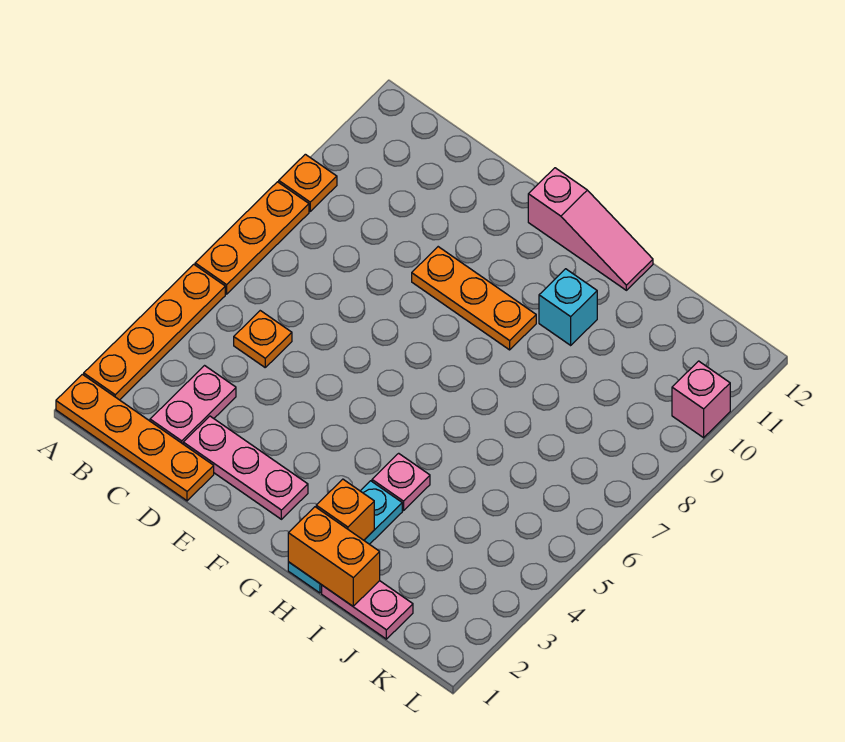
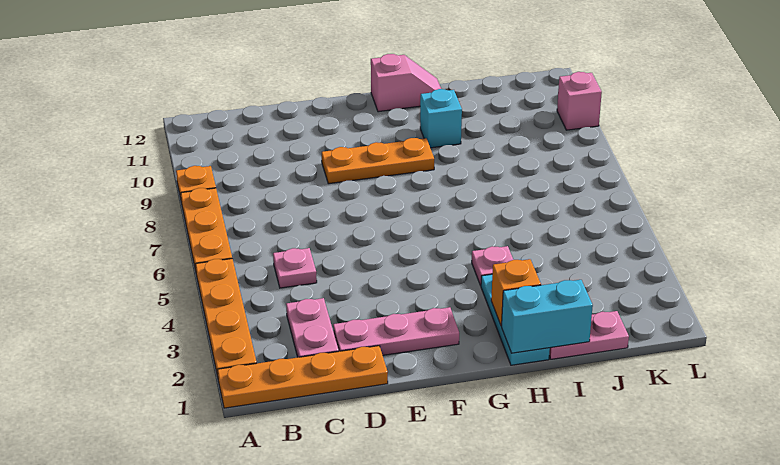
orange plate C5 level 1 -> pink plate C5 level 1
pink slope F12:H12 level 1 top F -> pink slope G12:H12 level 1 top G
orange brick H1:I1 level 2 -> cyan brick H1:I1 level 2

